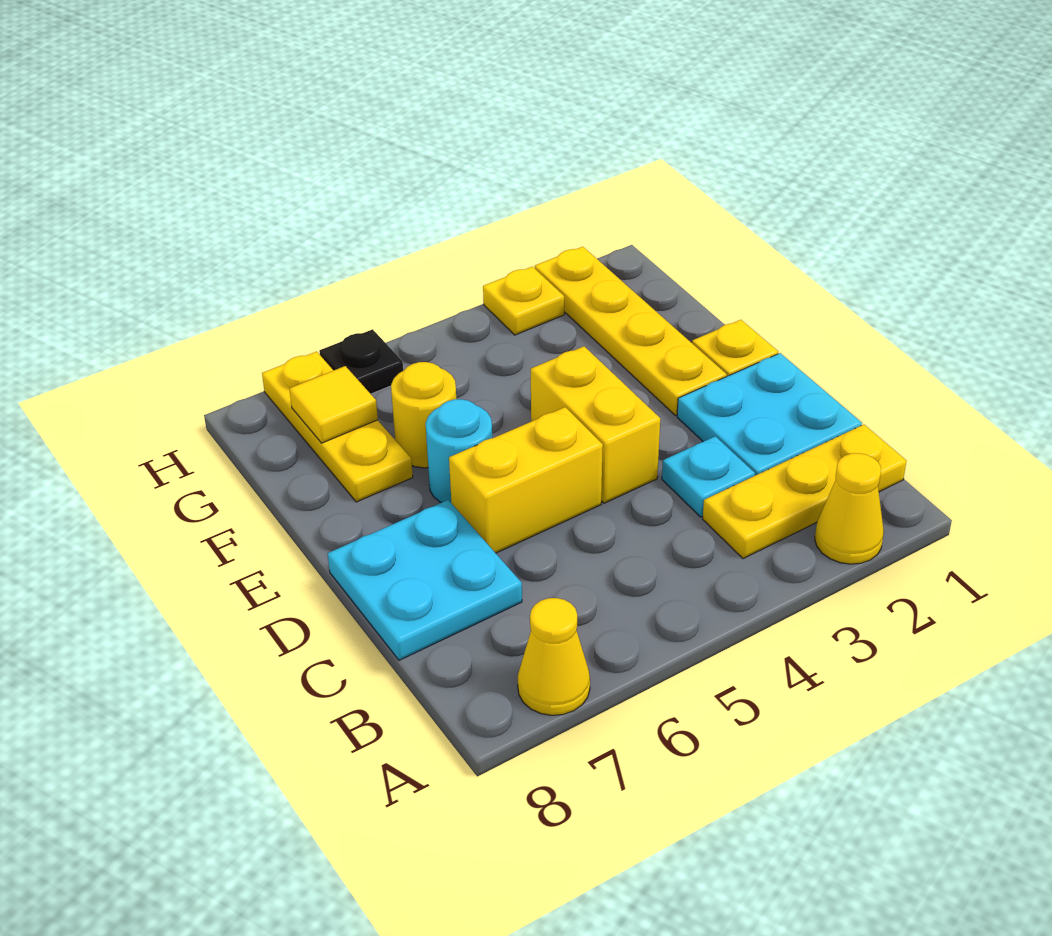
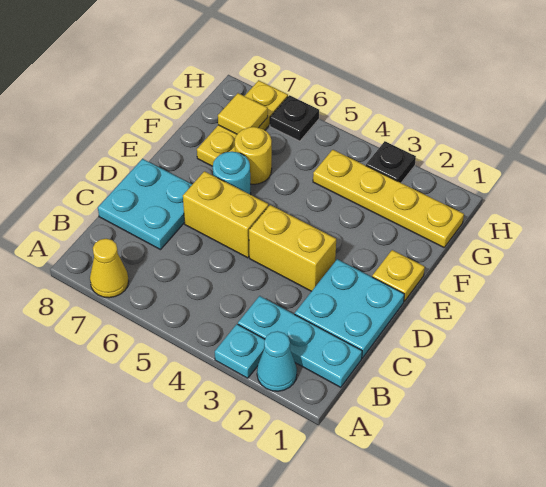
yellow cone A2 level 1 -> cyan cone A2 level 1
yellow plate B1:B3 level 1 -> cyan plate B1:B3 level 1
cyan plate C3 level 1 -> cyan plate A3 level 1
yellow brick D4:E4 level 1 -> yellow brick D3:D4 level 1
yellow plate E2:H2 level 1 -> yellow plate G1:G4 level 1
yellow plate H3 level 1 -> black plate H3 level 1

